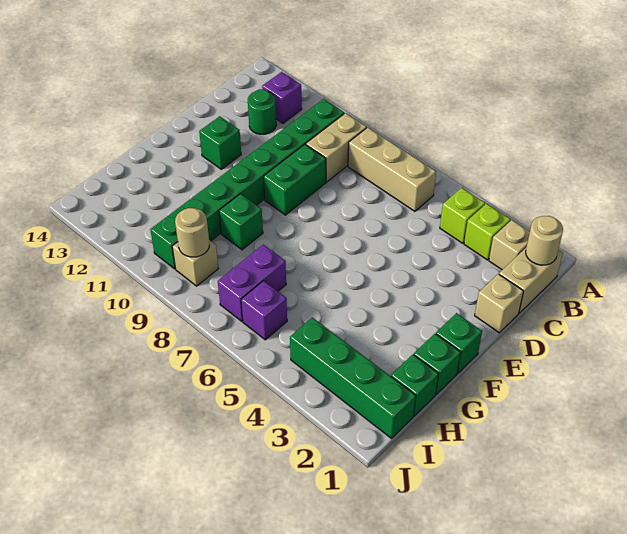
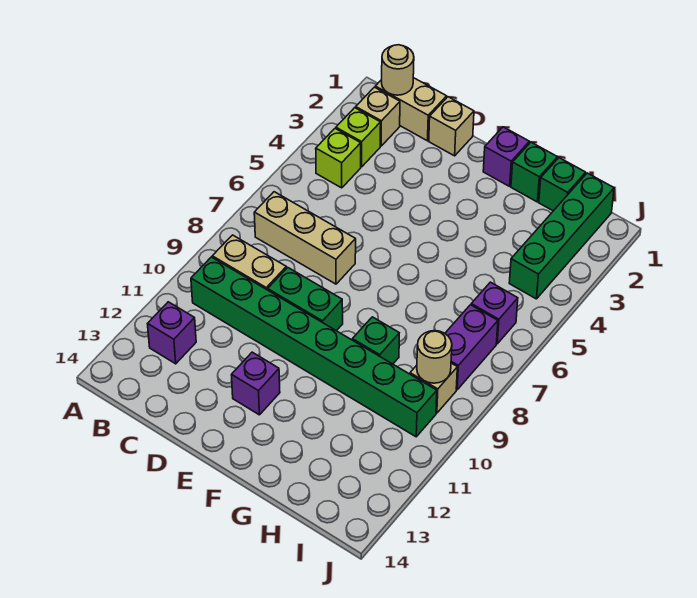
tan brick B6:B8 level 1 -> tan brick B7:D7 level 1
green round brick C12 level 1 -> none
green brick E12 level 1 -> purple brick E12 level 1
green brick F1 level 1 -> purple brick F1 level 1
purple brick H7:I7 level 1 -> purple brick I7:I8 level 1

